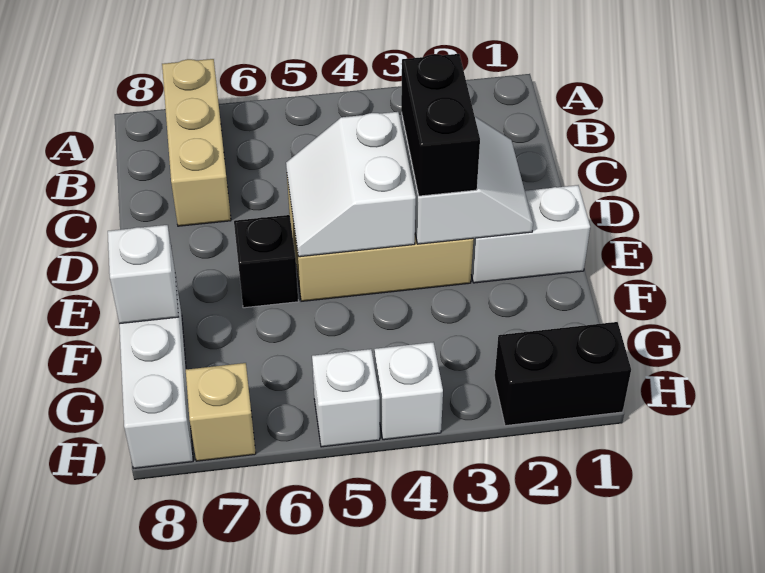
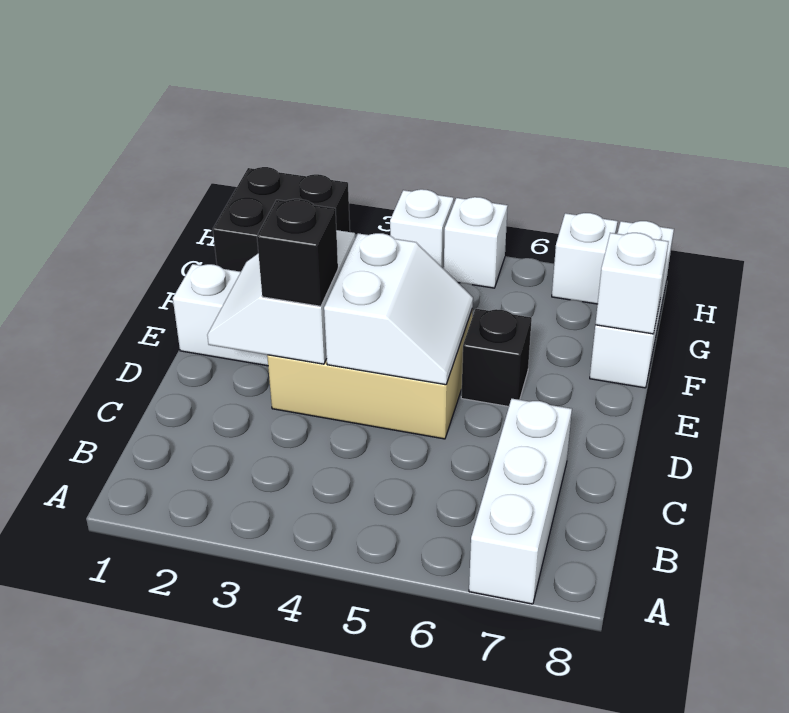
tan brick A7:C7 level 1 -> white brick A7:C7 level 1
black brick D3:E3 level 3 -> black brick D3 level 3
black brick H1:H2 level 1 -> black brick G1:H2 level 1
tan brick H7 level 1 -> white brick H7 level 1

